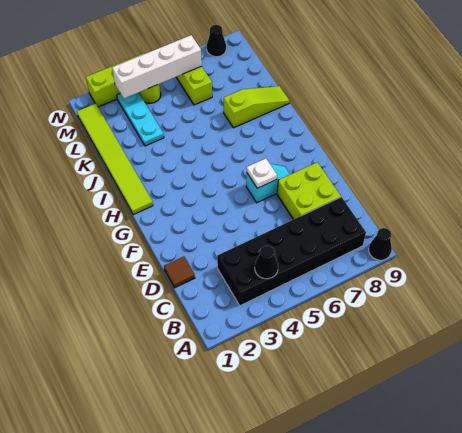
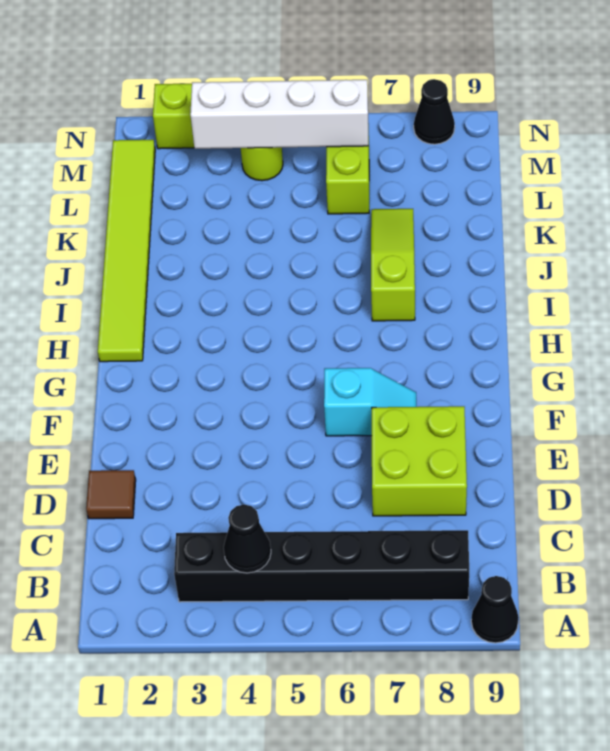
black brick B3:C8 level 1 -> black brick B3:B8 level 1
white plate F6 level 2 -> none
lime slope J7:J9 level 1 top 7 -> lime slope I7:K7 level 1 top I
cyan plate K3:M3 level 1 -> none

